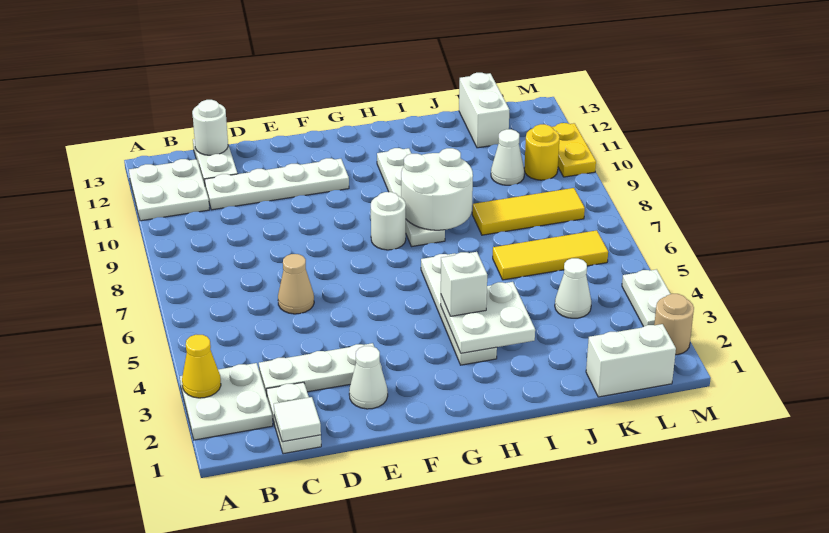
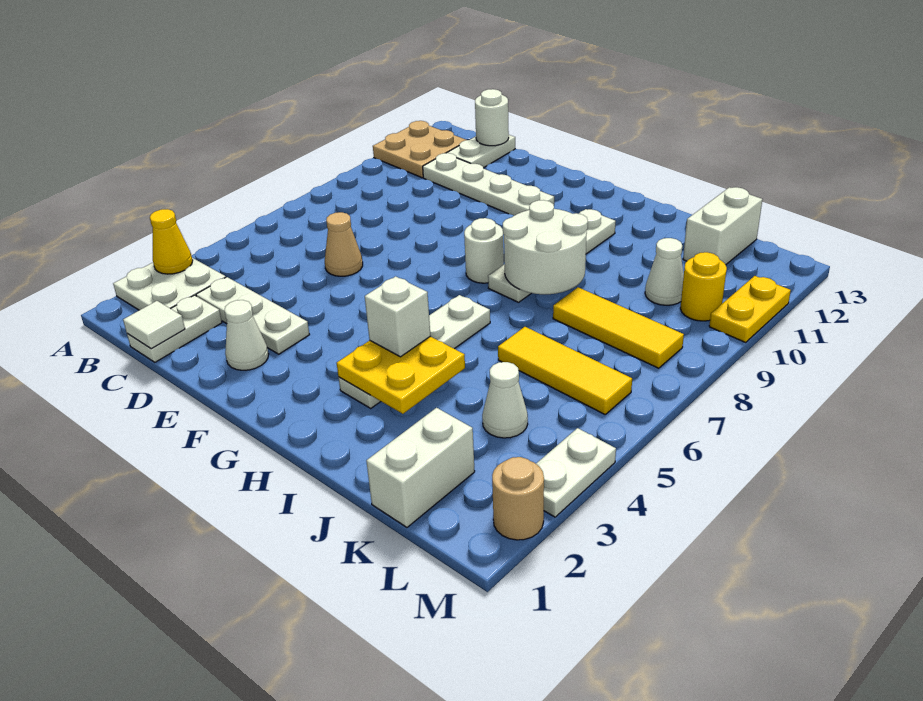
white plate A11:B12 level 1 -> tan plate A11:B12 level 1
white plate H3:I4 level 2 -> yellow plate H3:I4 level 2
white brick K1:L1 level 1 -> white brick K1:K2 level 1

